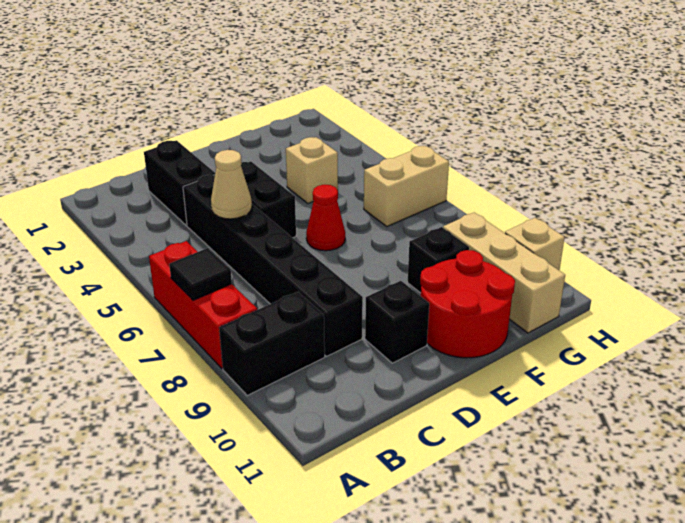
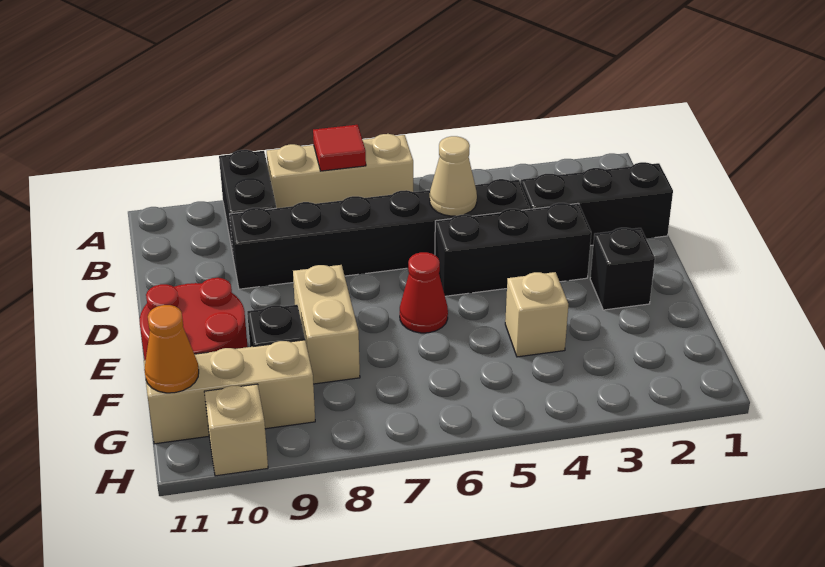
red brick A6:A8 level 1 -> tan brick A6:A8 level 1
black tile A7 level 2 -> red tile A7 level 2
black brick C2:C3 level 1 -> black brick C1:C3 level 1
black brick D4:D5 level 1 -> black brick D3:D5 level 1
black brick D10 level 1 -> black brick E2 level 1
tan brick G6:H6 level 1 -> tan brick E8:F8 level 1
none -> orange cone G11 level 2

